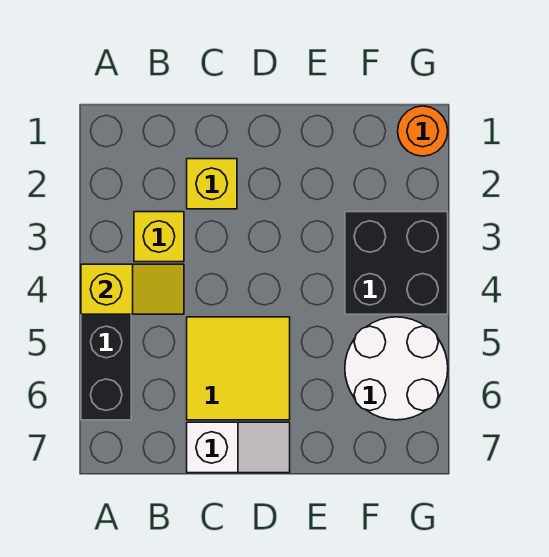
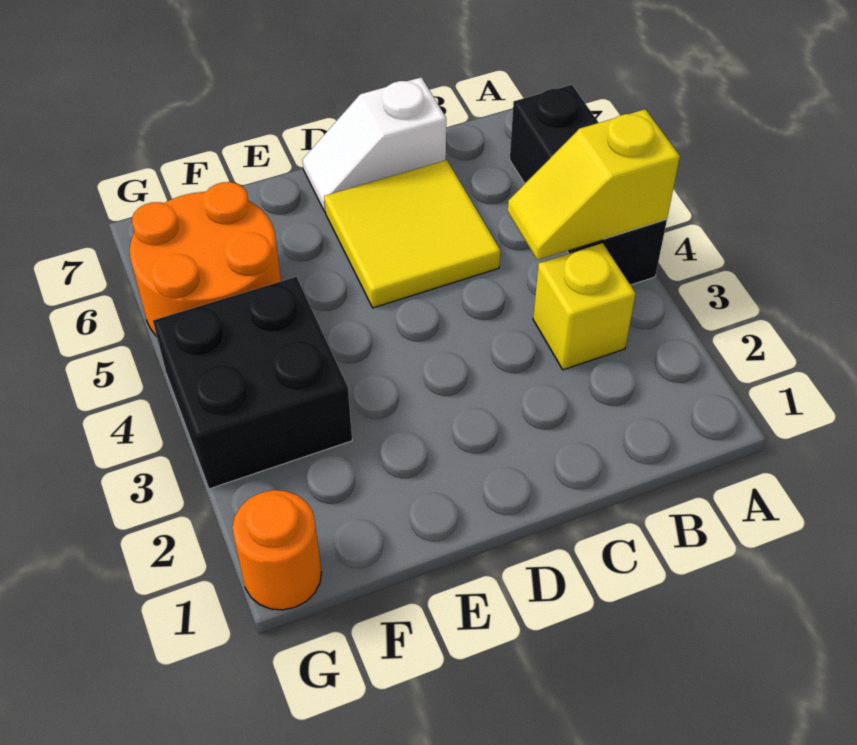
yellow brick C2 level 1 -> none
white round brick F5:G6 level 1 -> orange round brick F5:G6 level 1

